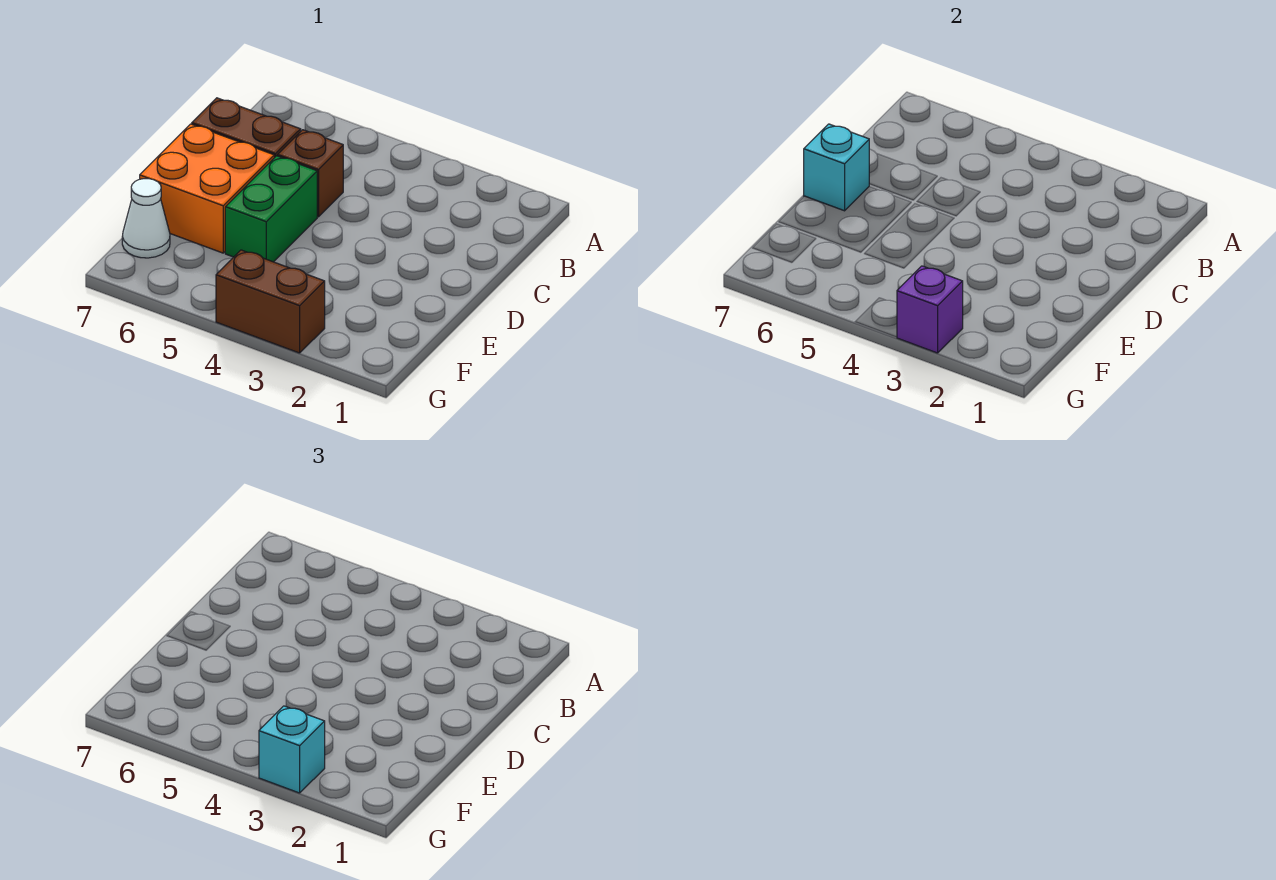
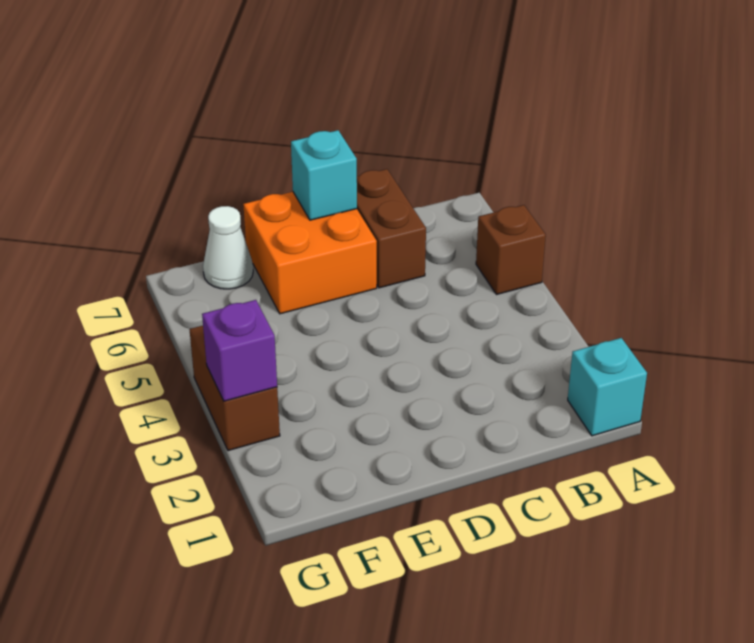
brown brick C5 level 1 -> brown brick A5 level 1
green brick D5:E5 level 1 -> none
cyan brick G3 level 3 -> cyan brick A1 level 1

